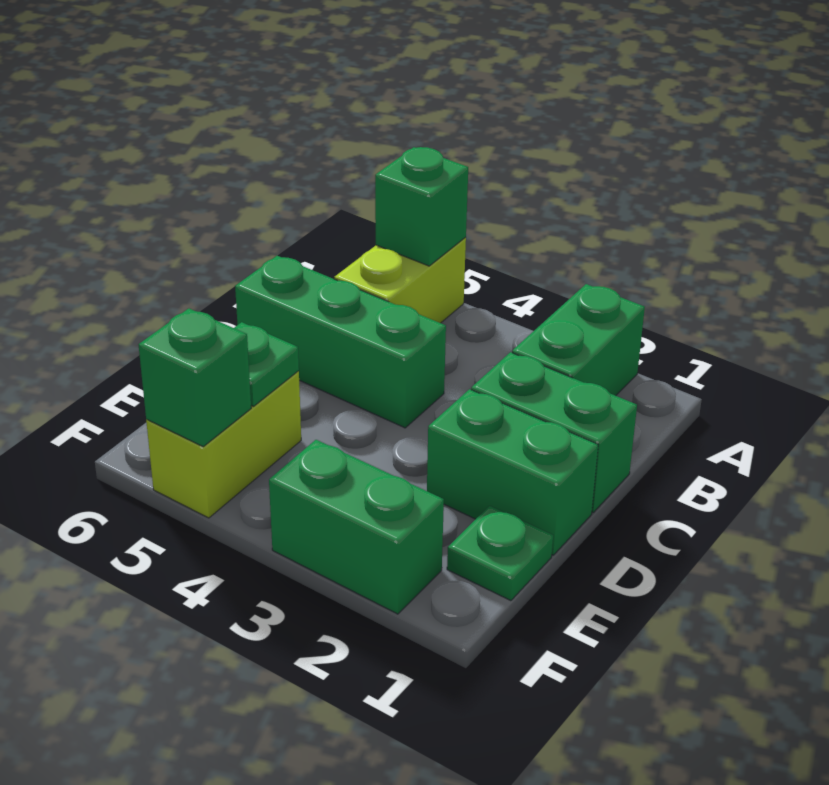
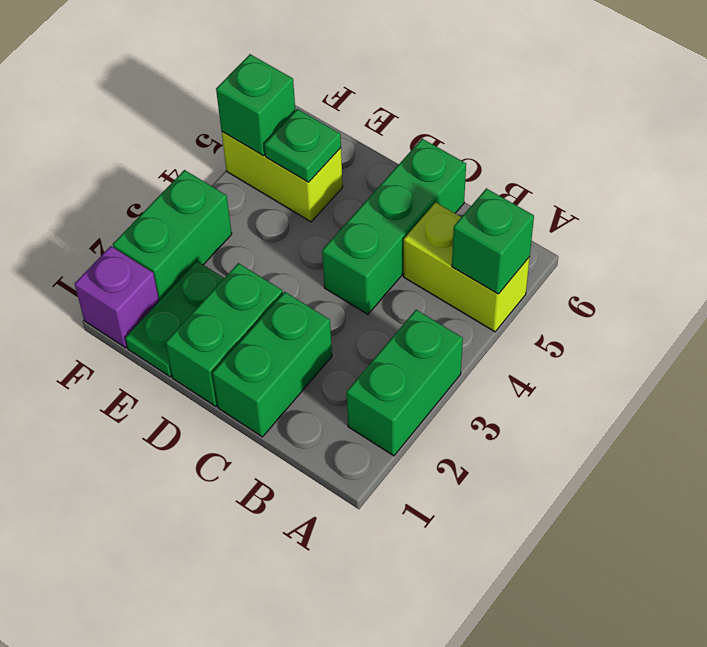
green brick A2:B2 level 1 -> green brick A2:A3 level 1
green plate E1 level 1 -> green plate E1:E2 level 1
none -> purple brick F1 level 1

